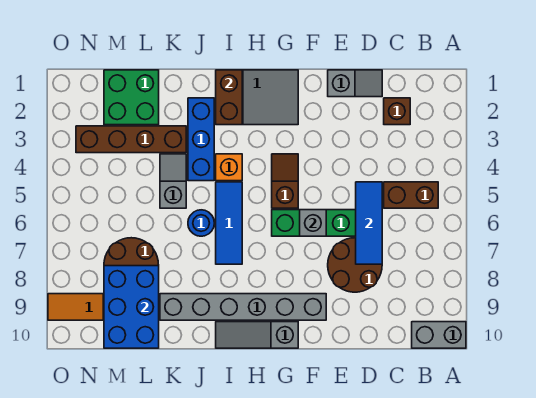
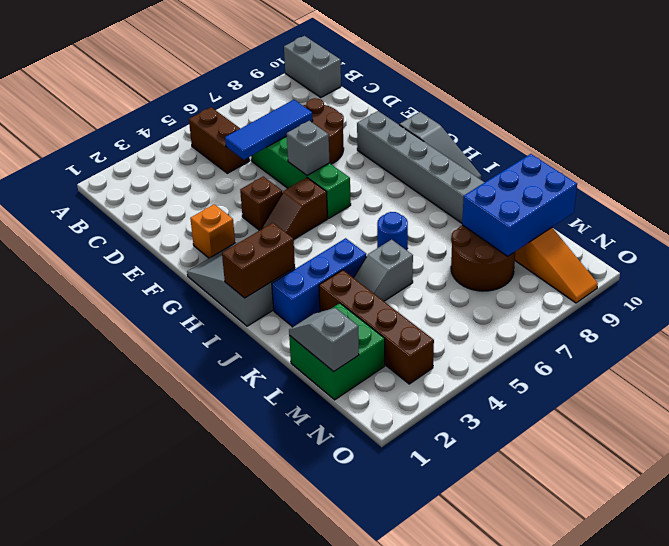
brown brick C2 level 1 -> brown brick F4 level 1
grey slope D1:E1 level 1 top E -> grey slope L1:M1 level 2 top M
orange brick I4 level 1 -> orange brick F2 level 1
blue tile I5:I7 level 1 -> none

